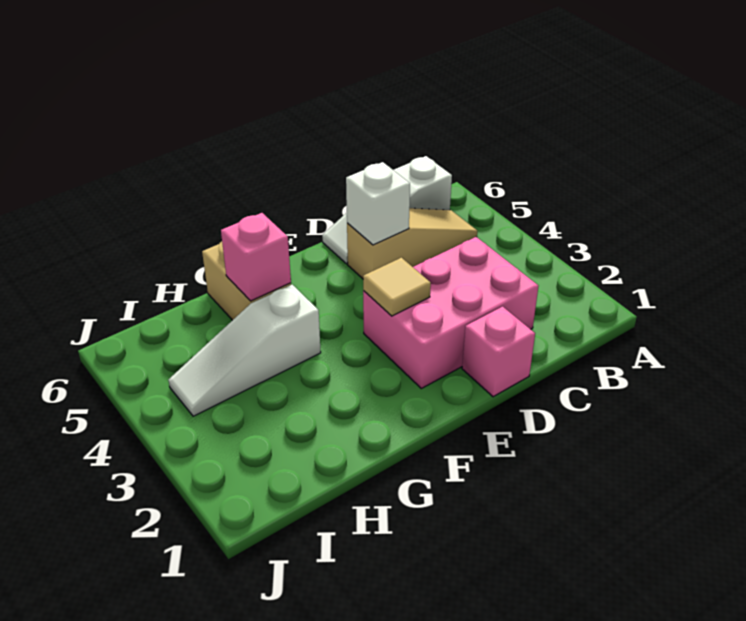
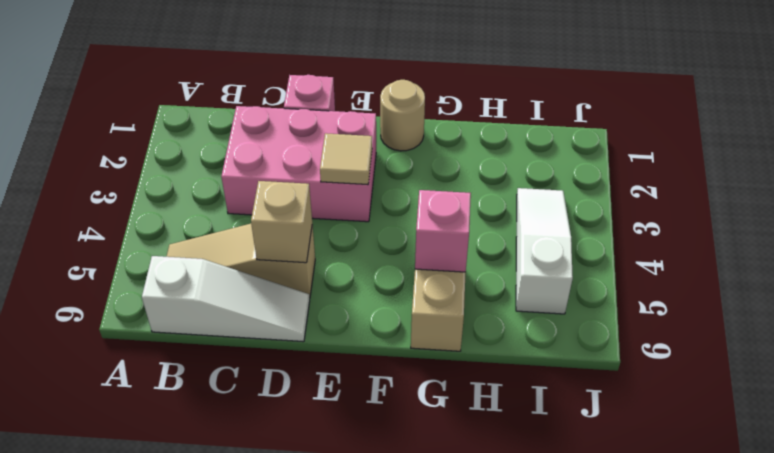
white brick D5 level 2 -> tan brick D5 level 2
none -> tan round brick F1 level 1
white slope G4:I4 level 1 top G -> white slope I3:I5 level 1 top 5

